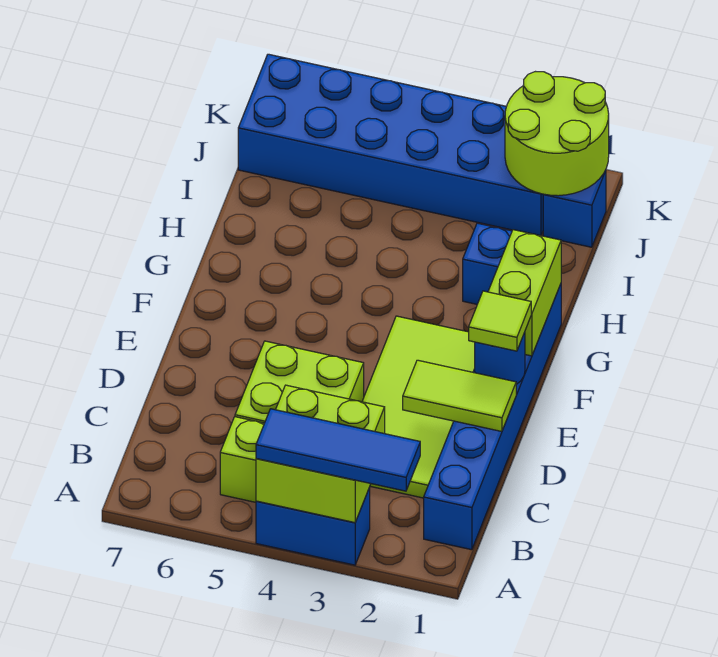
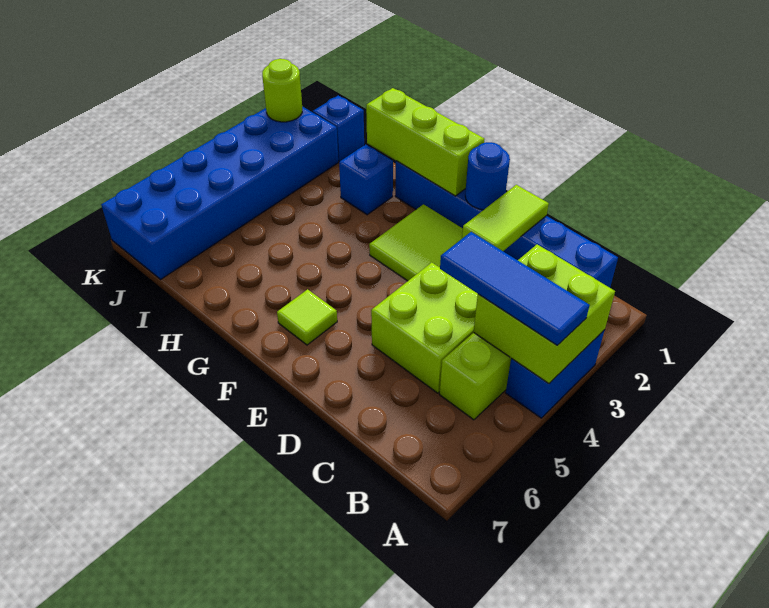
blue tile A2:A4 level 3 -> blue tile A4:C4 level 3
lime tile E1 level 3 -> lime tile F6 level 1
lime brick F1:G1 level 2 -> lime brick F1:H1 level 2
lime round brick J1:K2 level 2 -> lime round brick K2 level 2

